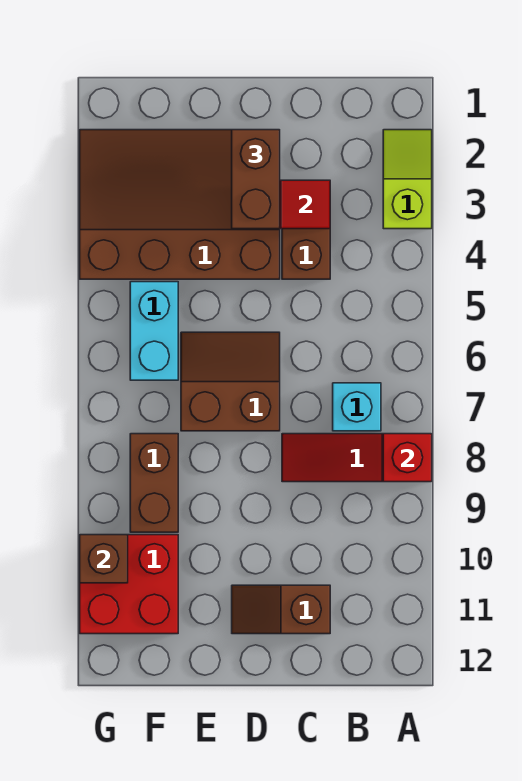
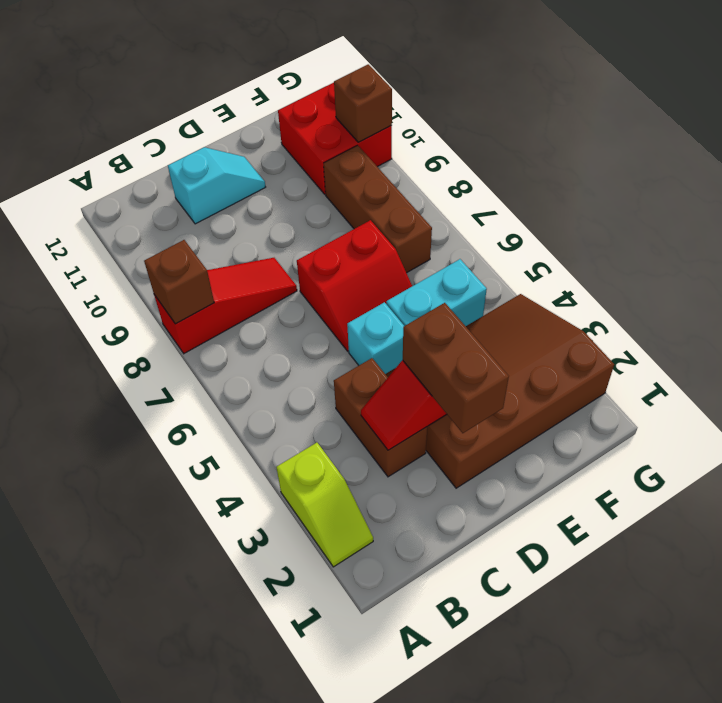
red brick A8 level 2 -> brown brick A8 level 2
cyan brick B7 level 1 -> cyan brick D5 level 1
brown slope C11:D11 level 1 top C -> cyan slope C11:D11 level 1 top C
brown slope D2:G4 level 1 top 4 -> brown slope D2:G4 level 1 top 2
brown slope D6:E7 level 1 top 7 -> red slope D6:E7 level 1 top 7
cyan brick F5:F6 level 1 -> cyan brick E5:F5 level 1
brown brick F8:F9 level 1 -> brown brick F7:F9 level 1

